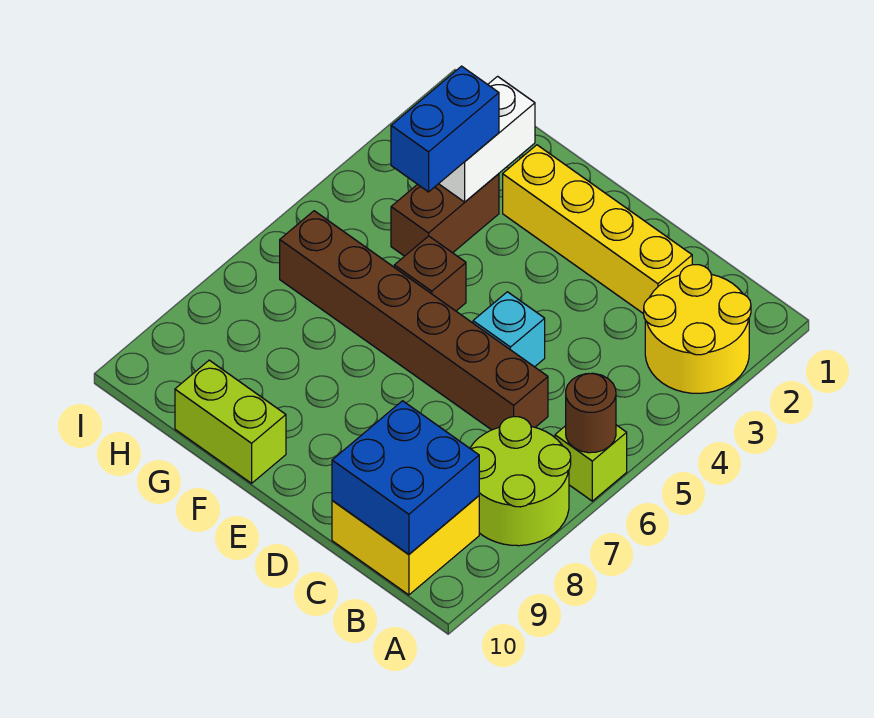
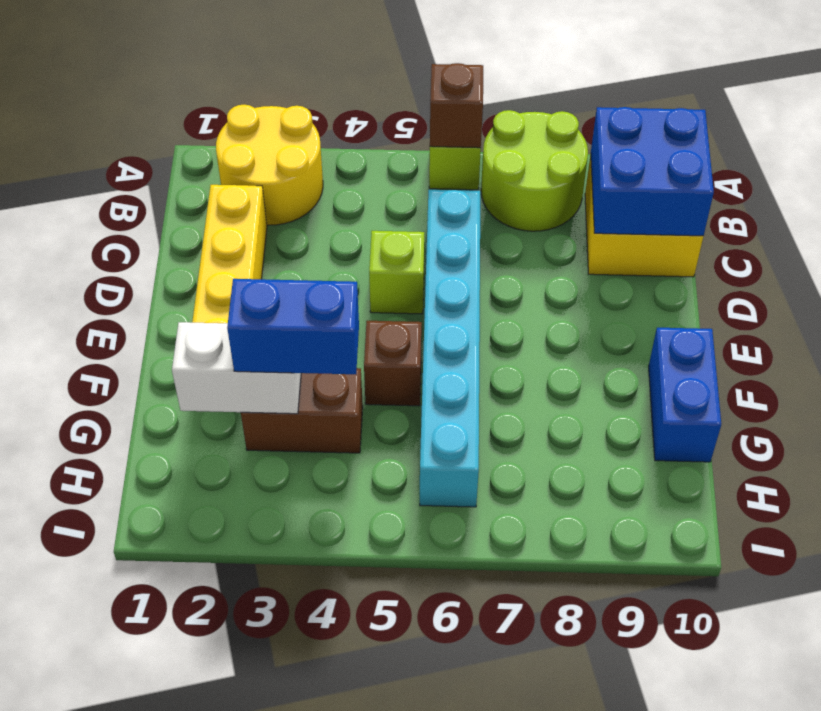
brown round brick A6 level 2 -> brown brick A6 level 2
brown brick C6:H6 level 1 -> cyan brick C6:H6 level 1
cyan brick D5 level 1 -> lime brick D5 level 1
lime brick F10:G10 level 1 -> blue brick F10:G10 level 1

